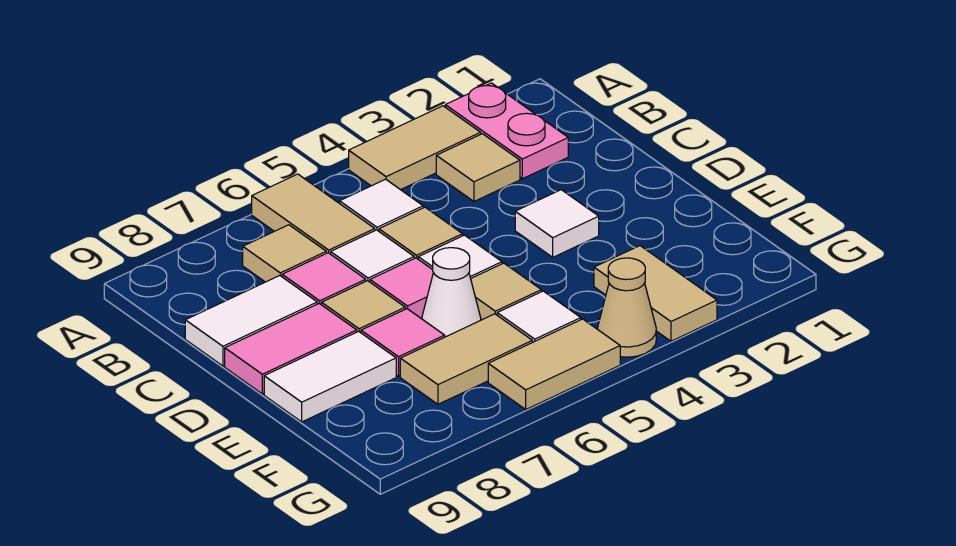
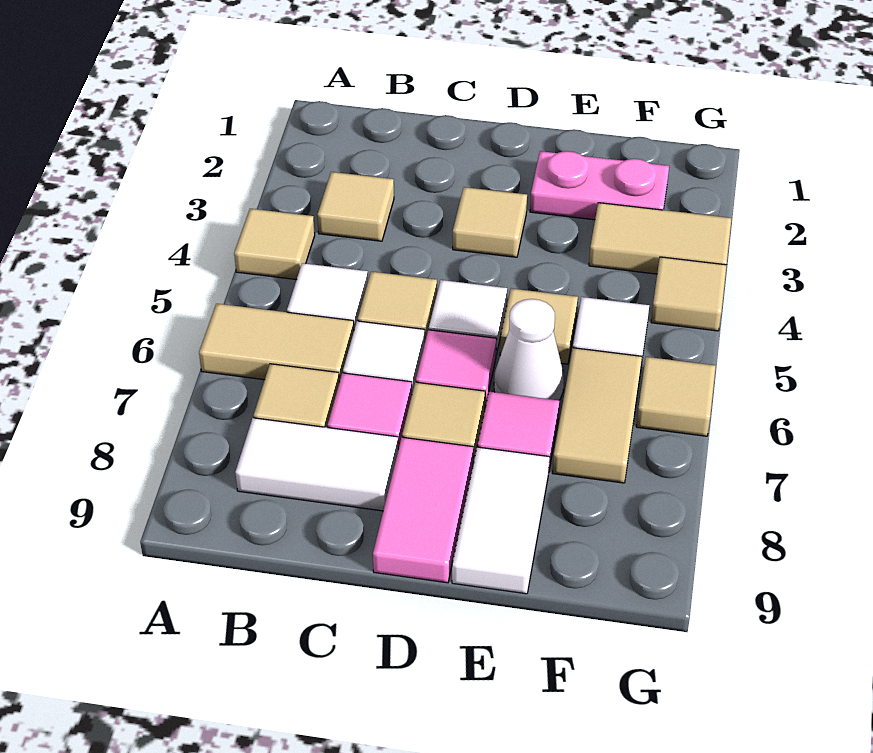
pink plate A2:B2 level 1 -> pink plate E2:F2 level 1
tan tile A3:A4 level 1 -> tan tile A4 level 1
white tile C8:C9 level 1 -> white tile B8:C8 level 1
white tile D3 level 1 -> tan tile D3 level 1
tan cone G4 level 1 -> tan tile G4 level 1
tan tile G5:G6 level 1 -> tan tile G6 level 1

